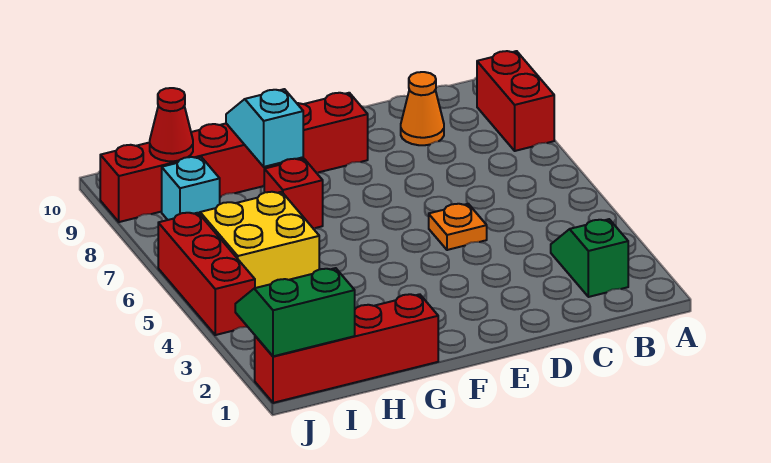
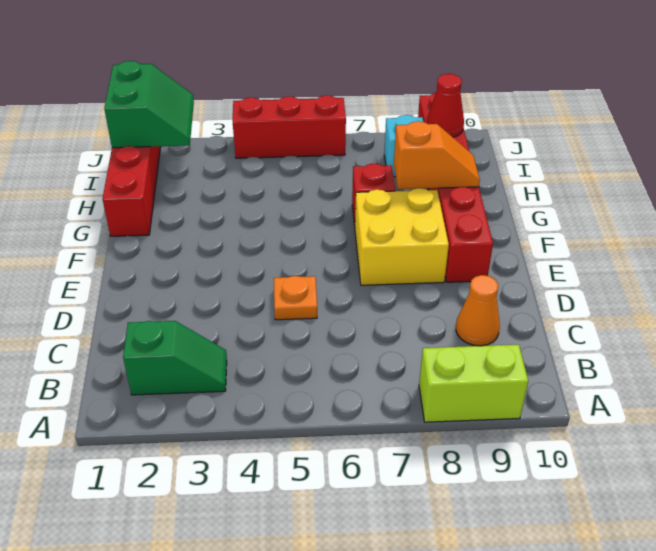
red brick A8:A9 level 1 -> lime brick A8:A9 level 1
cyan slope G8:G9 level 2 top 8 -> orange slope G8:G9 level 2 top 8
yellow brick H5:I6 level 1 -> yellow brick E7:F8 level 1

